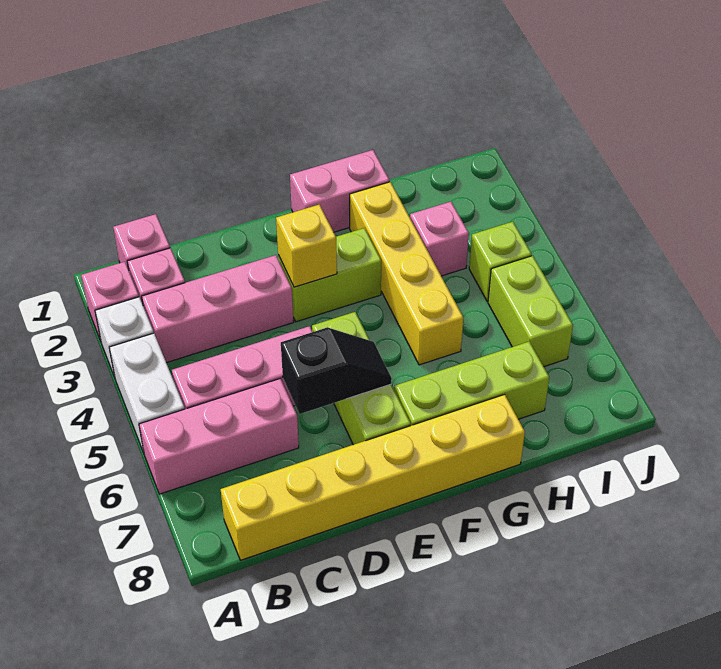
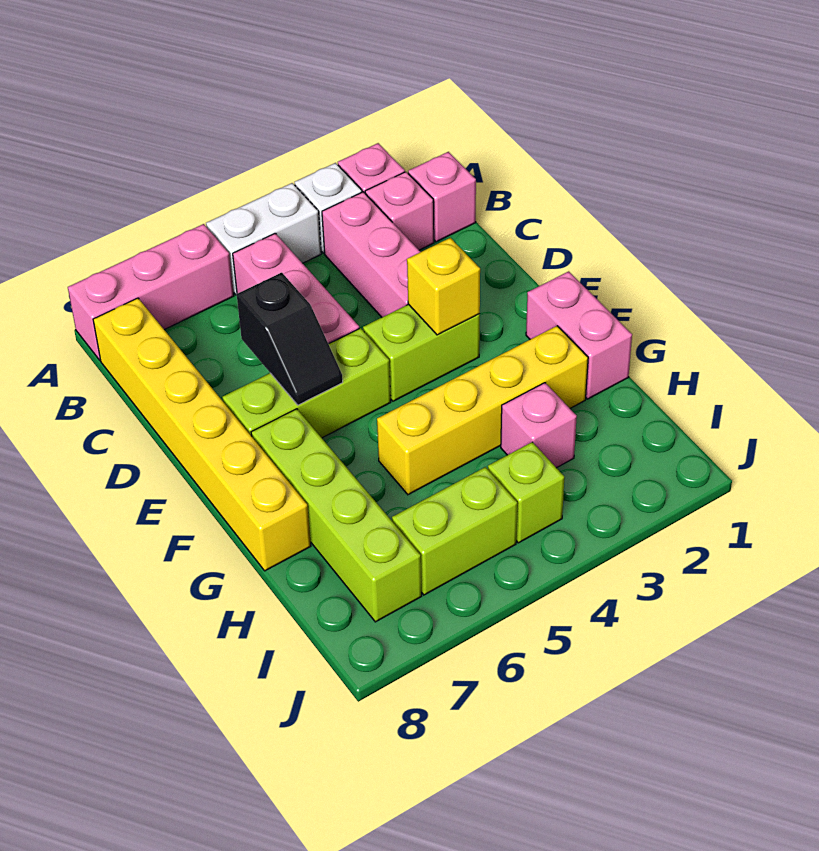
pink brick A6:C6 level 1 -> pink brick A6:A8 level 1
lime brick E3:F3 level 1 -> lime brick E3:E4 level 1
lime brick F7:H7 level 1 -> lime brick F7:I7 level 1

